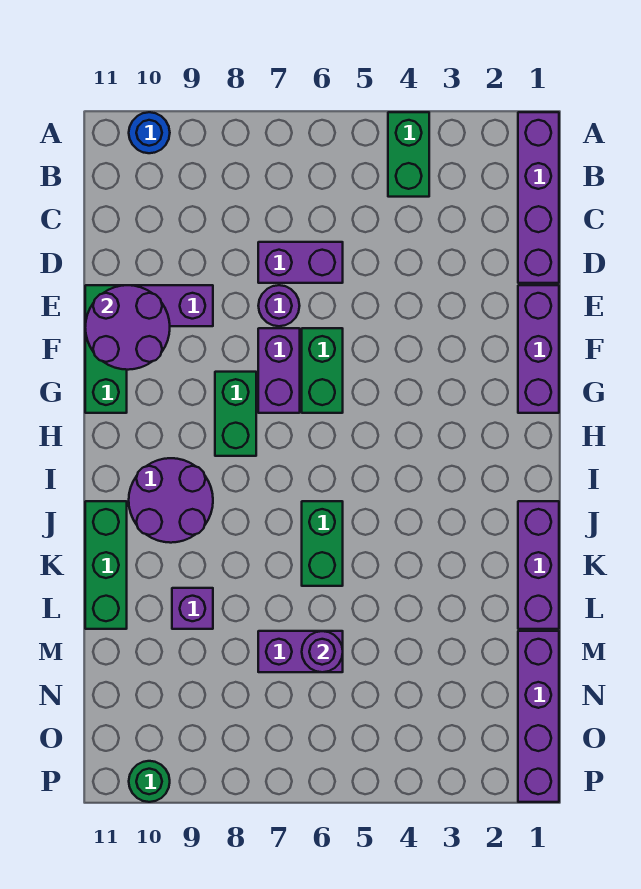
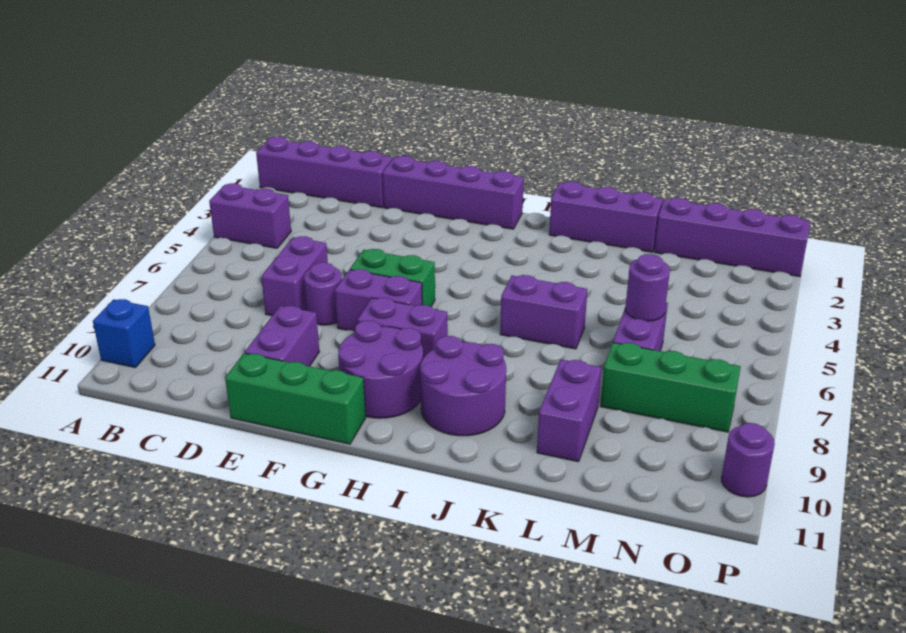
green brick A4:B4 level 1 -> purple brick A4:B4 level 1
blue round brick A10 level 1 -> blue brick A10 level 1
purple brick E1:G1 level 1 -> purple brick E1:H1 level 1
purple round brick E10:F11 level 2 -> purple round brick G9:H10 level 1
green brick G8:H8 level 1 -> purple brick G8:H8 level 1
green brick J6:K6 level 1 -> purple brick J6:K6 level 1
green brick J11:L11 level 1 -> green brick M8:O8 level 1
purple brick L9 level 1 -> purple brick L9:L10 level 1
green round brick P10 level 1 -> purple round brick P10 level 1

